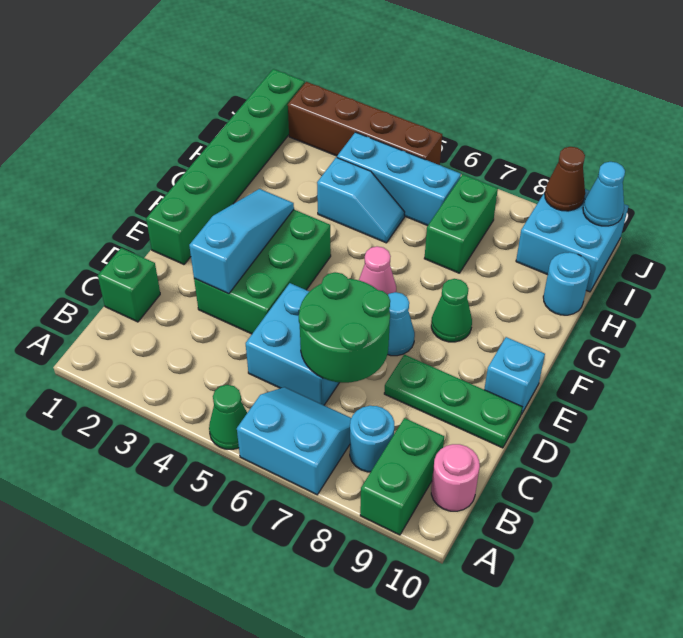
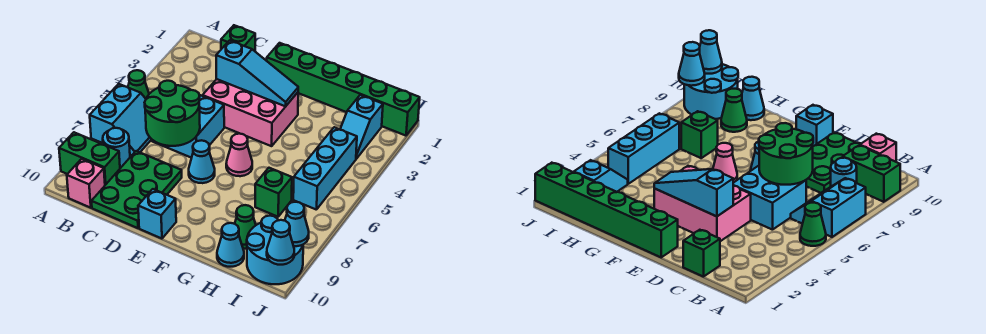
pink round brick B10 level 1 -> pink brick B10 level 1
green brick D3:F4 level 1 -> pink brick D3:F4 level 1
green plate D8:D10 level 1 -> green plate C8:D10 level 1
green cone F8 level 1 -> green cone H9 level 1
cyan slope H4:H5 level 1 top 4 -> cyan slope I2:I3 level 1 top 2
green brick H7:I7 level 1 -> green brick H7 level 1
cyan round brick H10 level 1 -> cyan cone H10 level 1
cyan brick I9:J10 level 1 -> cyan round brick I9:J10 level 1
brown brick J2:J5 level 1 -> none
brown cone J9 level 2 -> cyan cone J9 level 2

